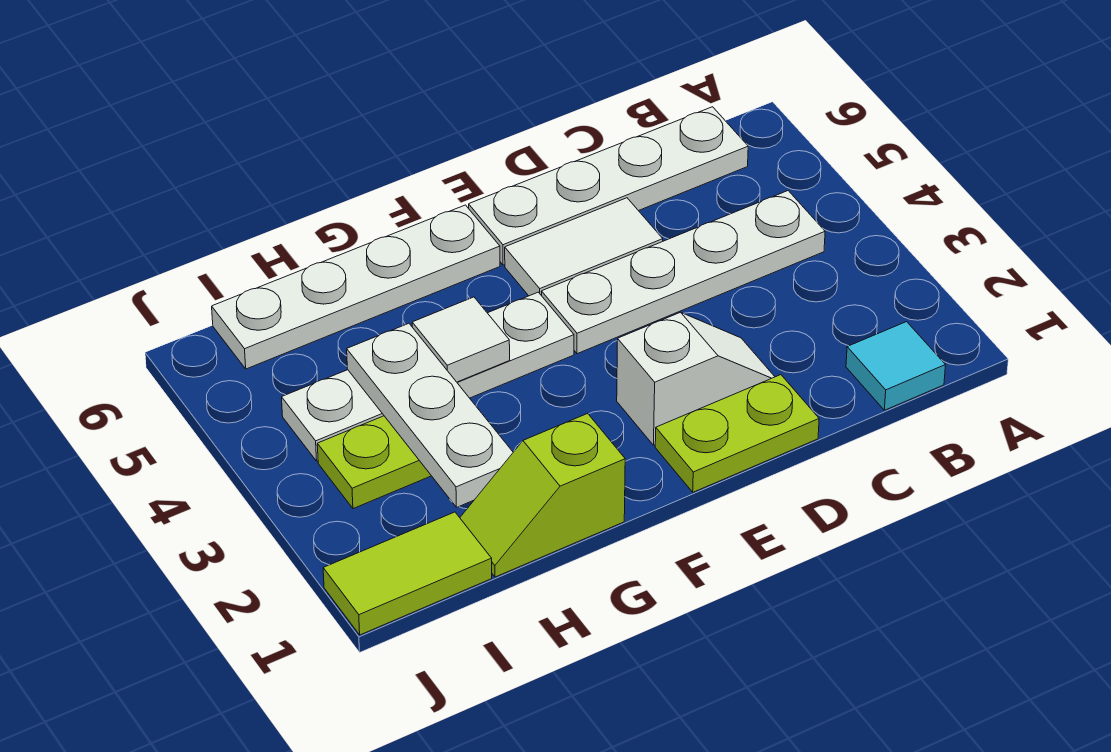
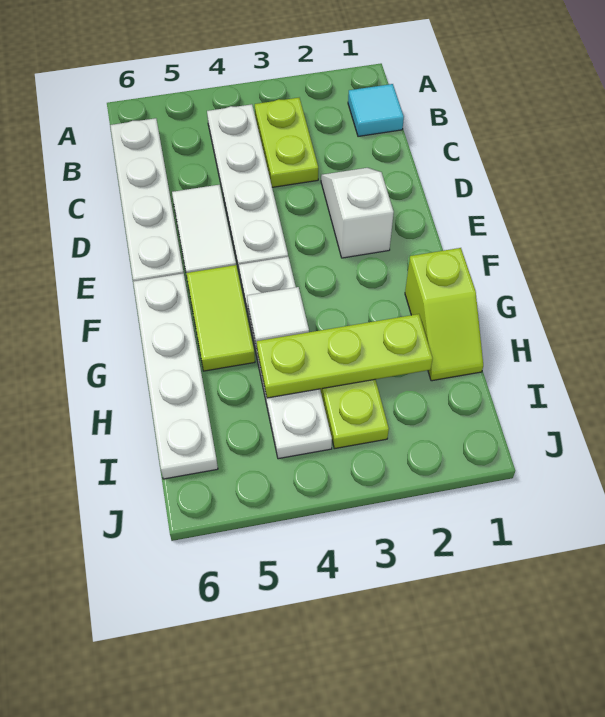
lime plate D1:E1 level 1 -> lime plate B3:C3 level 1
white plate H2:H4 level 2 -> lime plate H2:H4 level 2
lime tile I1:J1 level 1 -> lime tile F5:G5 level 1

